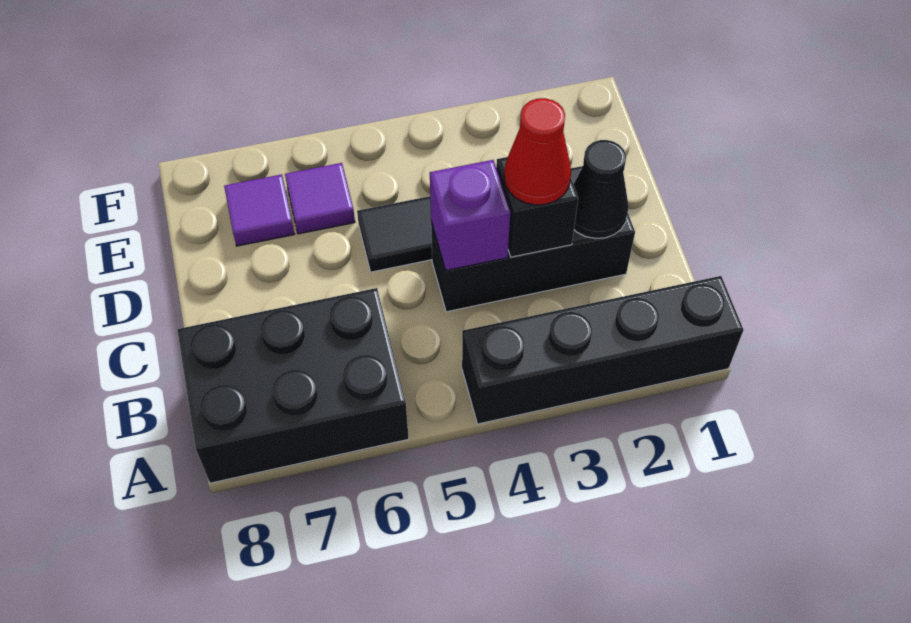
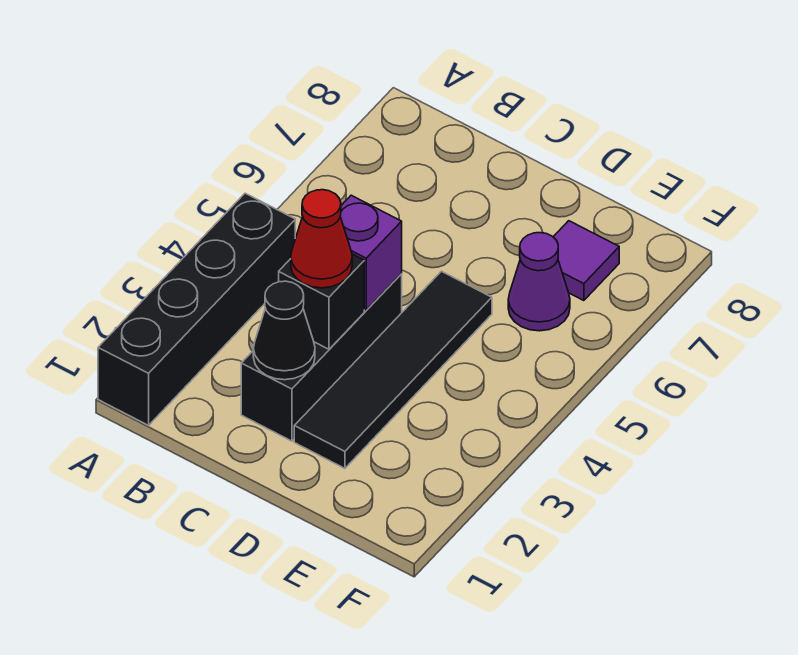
black brick A6:B8 level 1 -> none
purple tile E6 level 1 -> purple cone E6 level 1

